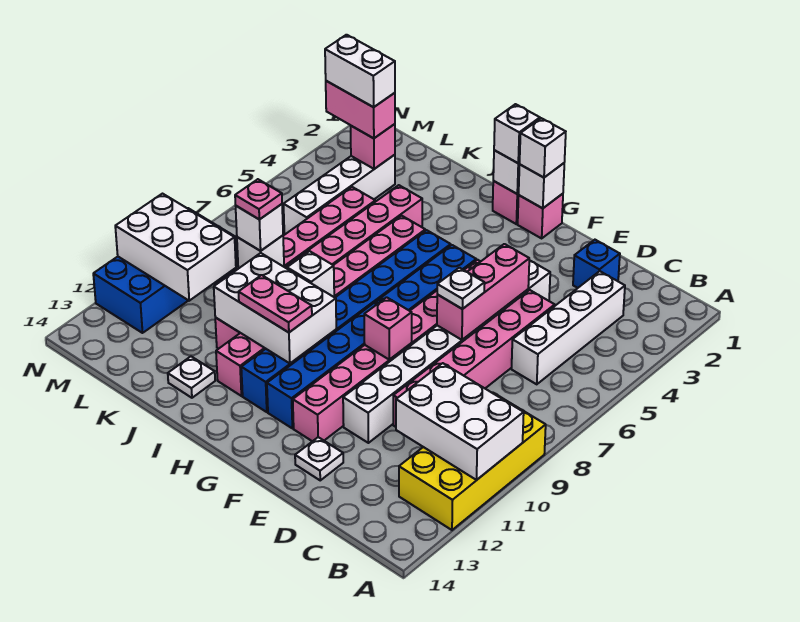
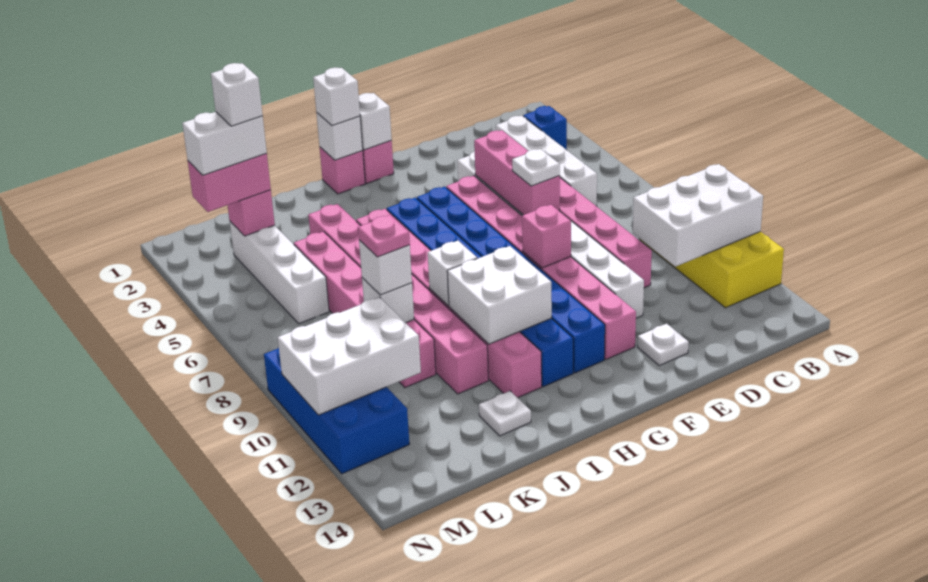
blue brick D2 level 1 -> blue brick B3 level 1
white brick G1 level 3 -> white brick L3 level 5
white brick H10:J11 level 2 -> white brick H10:I11 level 2
pink plate H11:I11 level 3 -> none

